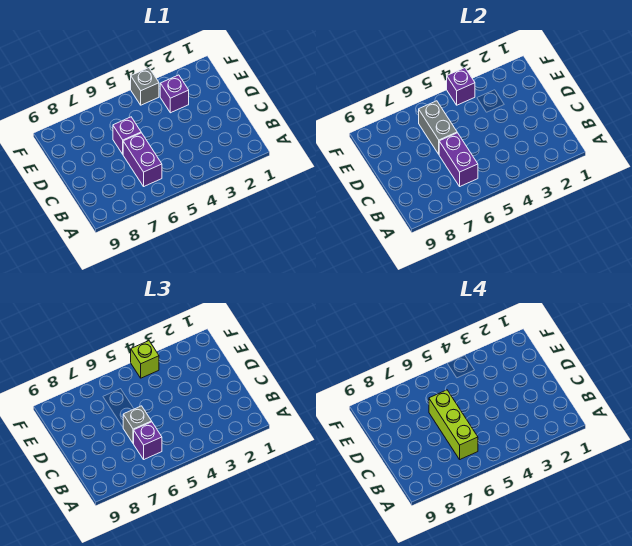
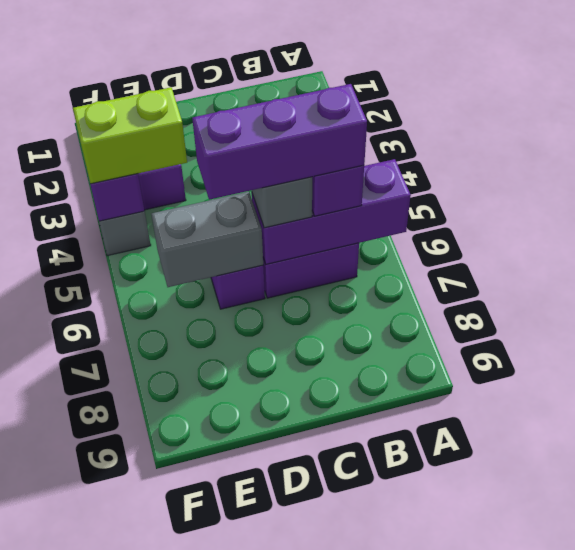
purple brick B6:C6 level 2 -> purple brick A6:C6 level 2
lime brick B6:D6 level 4 -> purple brick B6:D6 level 4
lime brick F4 level 3 -> lime brick E4:F4 level 3

